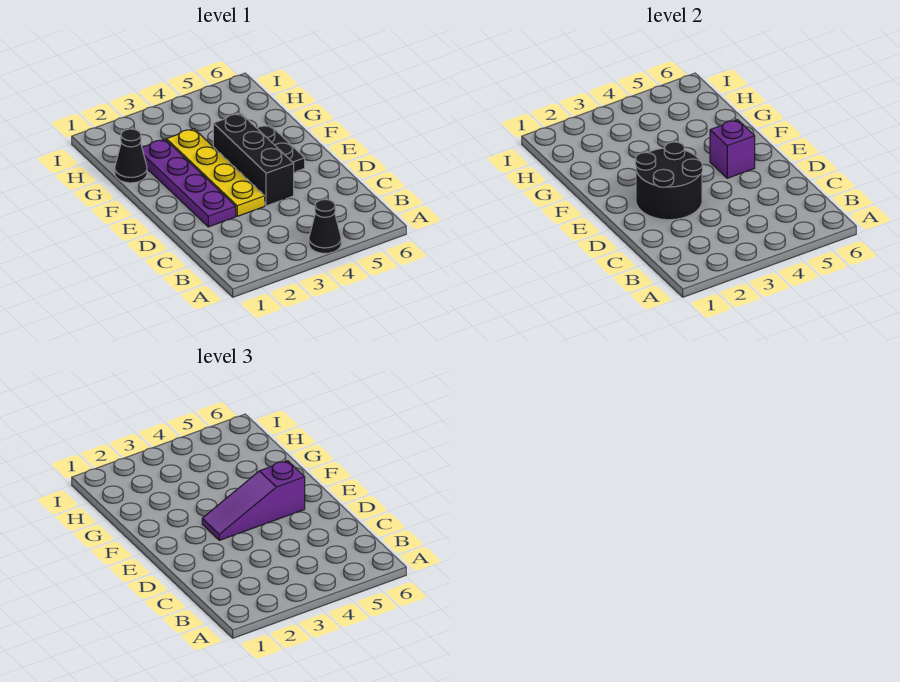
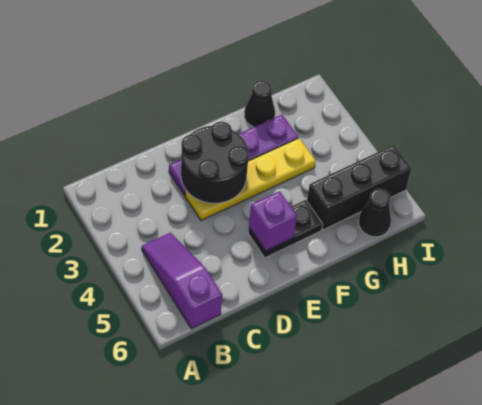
black cone A4 level 1 -> black cone H6 level 1
black brick D4:F4 level 1 -> black brick G5:I5 level 1
purple slope E3:E5 level 3 top 5 -> purple slope B4:B6 level 1 top 6

